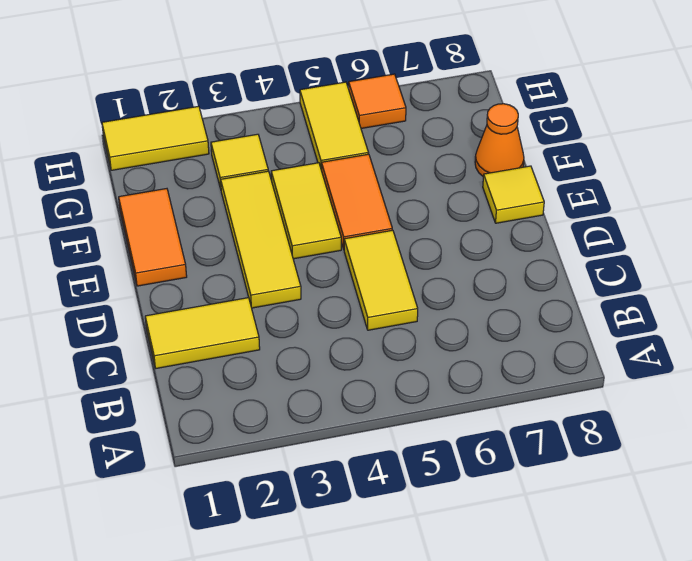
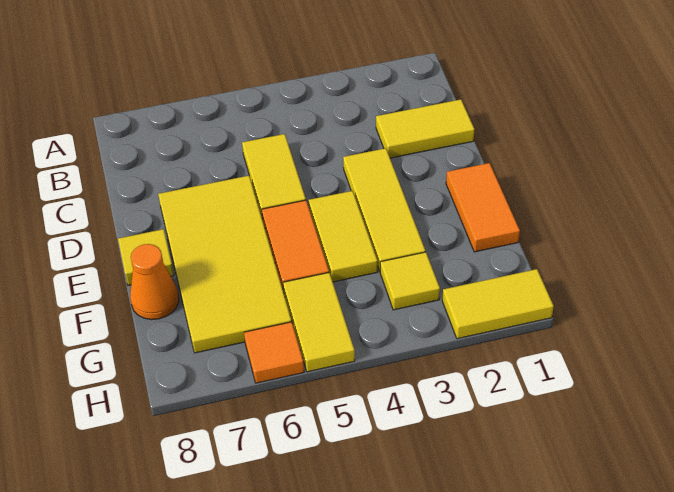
none -> yellow tile D6:G7 level 1

